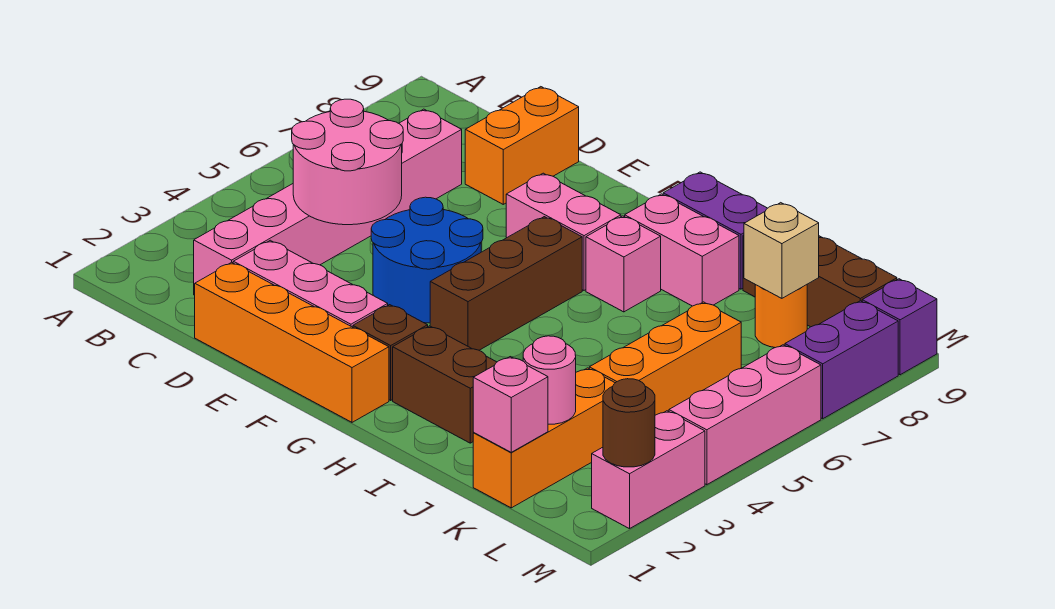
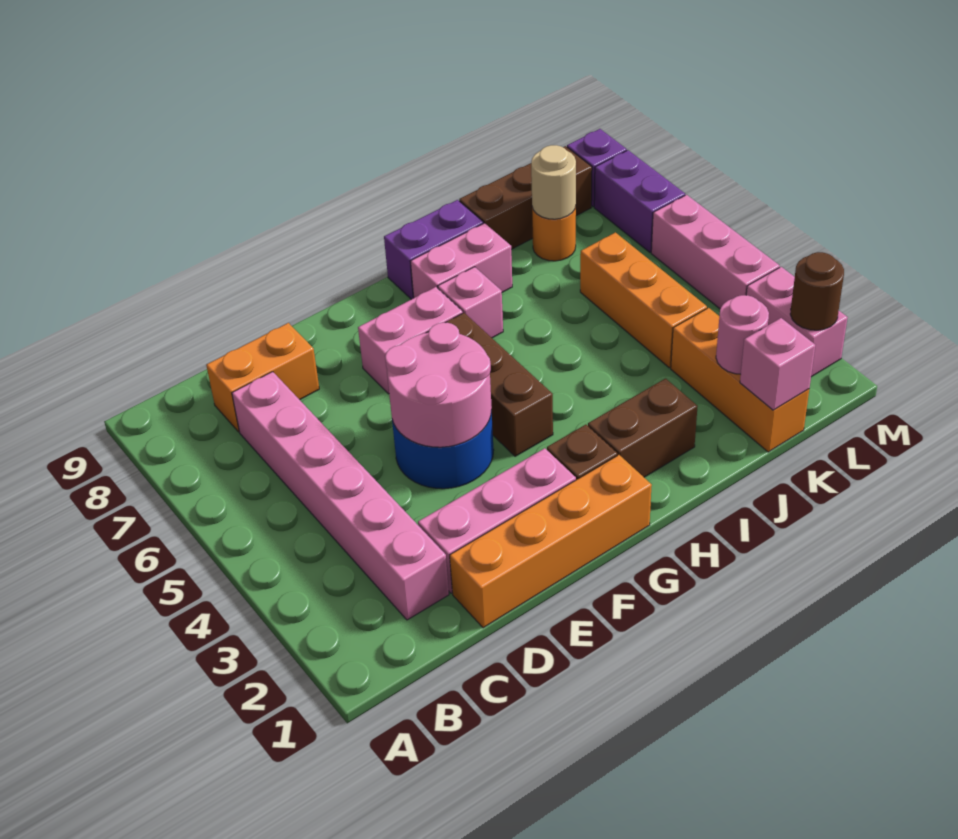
pink round brick C4:D5 level 2 -> pink round brick E4:F5 level 2
orange brick D8:D9 level 1 -> orange brick C8:D8 level 1
tan brick K8 level 2 -> tan round brick K8 level 2

